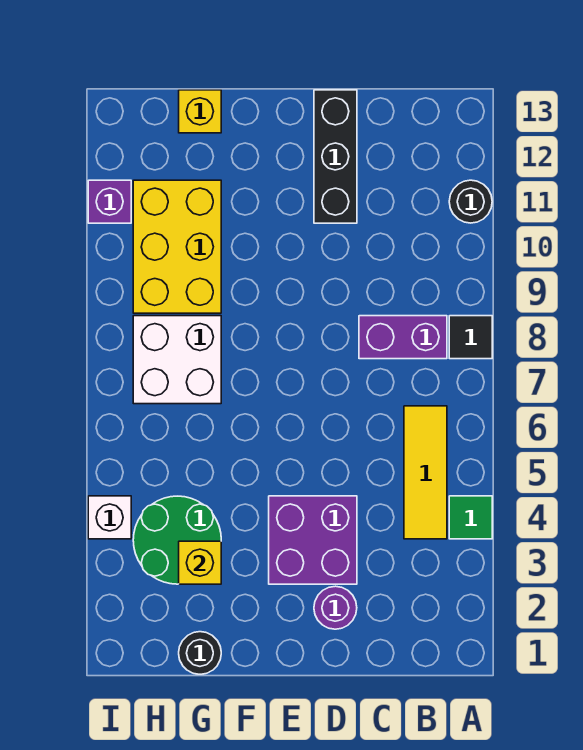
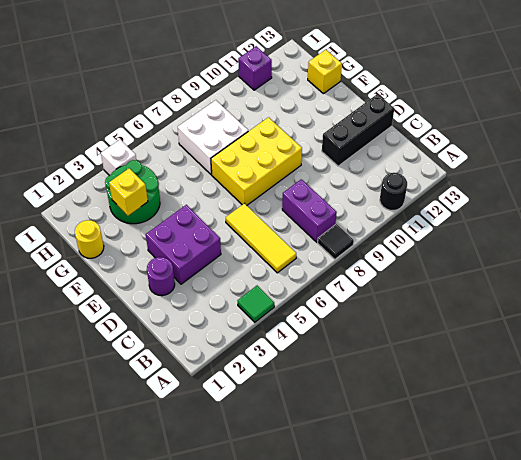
yellow tile B4:B6 level 1 -> yellow tile B6:D6 level 1
black round brick G1 level 1 -> yellow round brick G1 level 1
yellow brick G9:H11 level 1 -> yellow brick E7:F9 level 1

